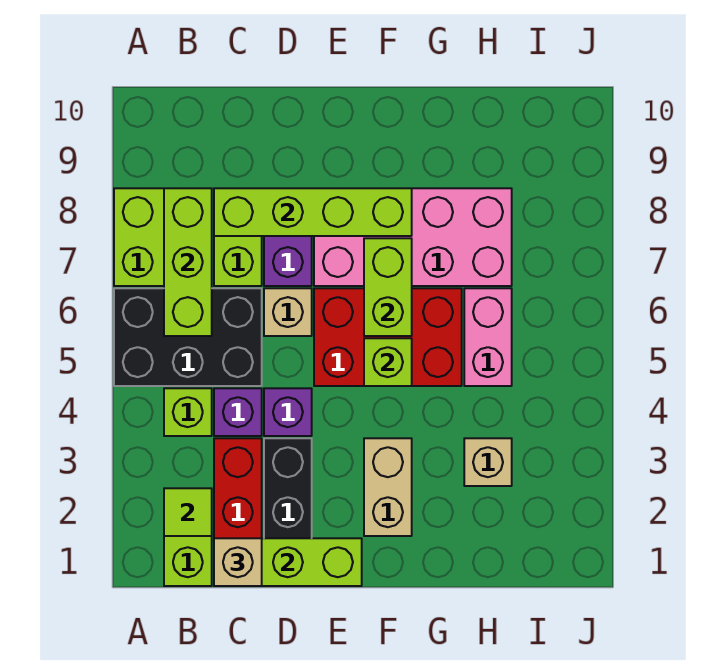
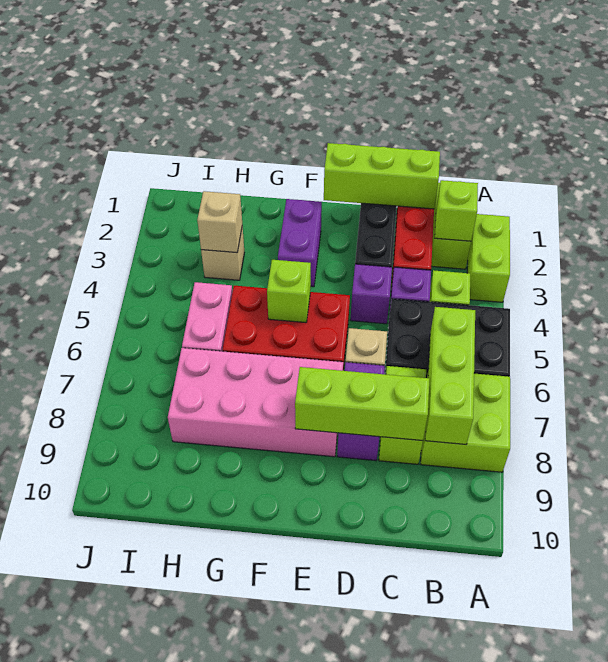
lime tile B2 level 2 -> lime brick B2 level 2
tan brick C1 level 3 -> tan brick H3 level 2
lime brick C8:F8 level 2 -> lime brick C8:E8 level 2
tan brick F2:F3 level 1 -> purple brick F2:F3 level 1
lime brick F6:F7 level 2 -> lime brick A2:A3 level 1

